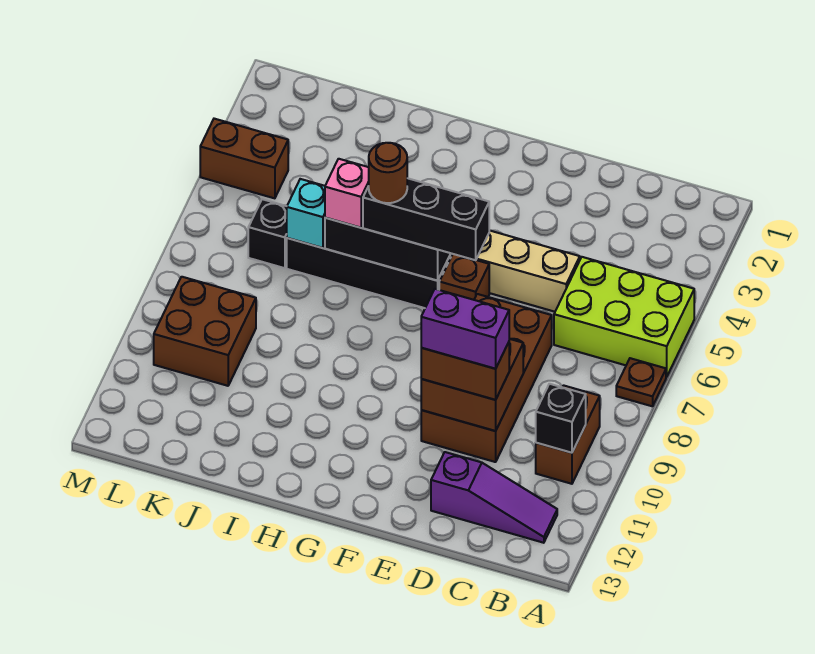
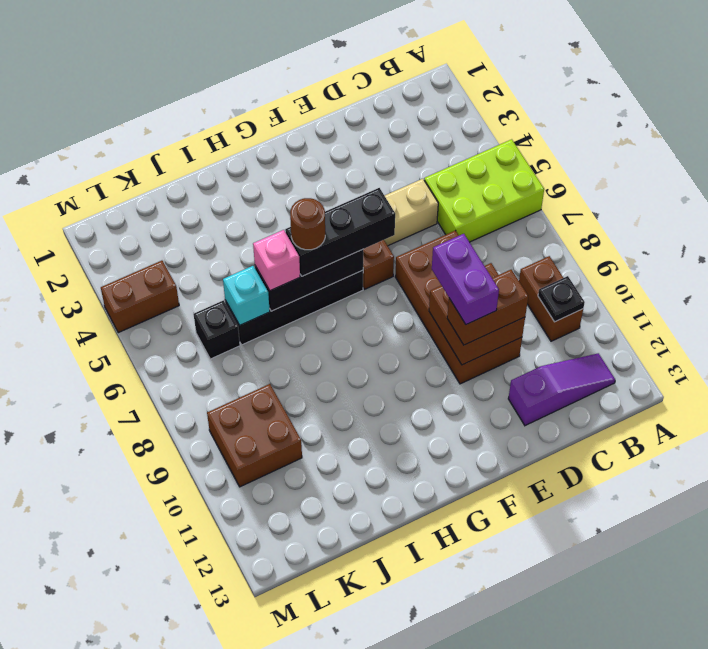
brown plate A7 level 1 -> none
black brick B10 level 2 -> black plate B10 level 2
purple brick D10:E10 level 4 -> purple brick E9:E10 level 4

